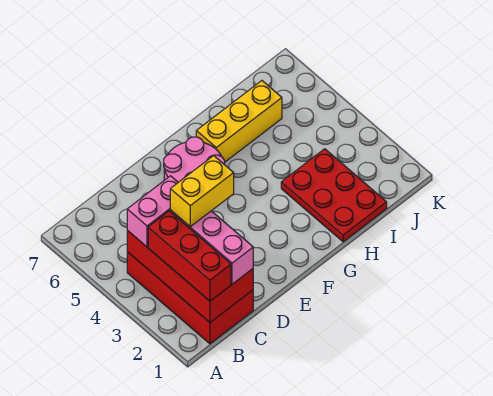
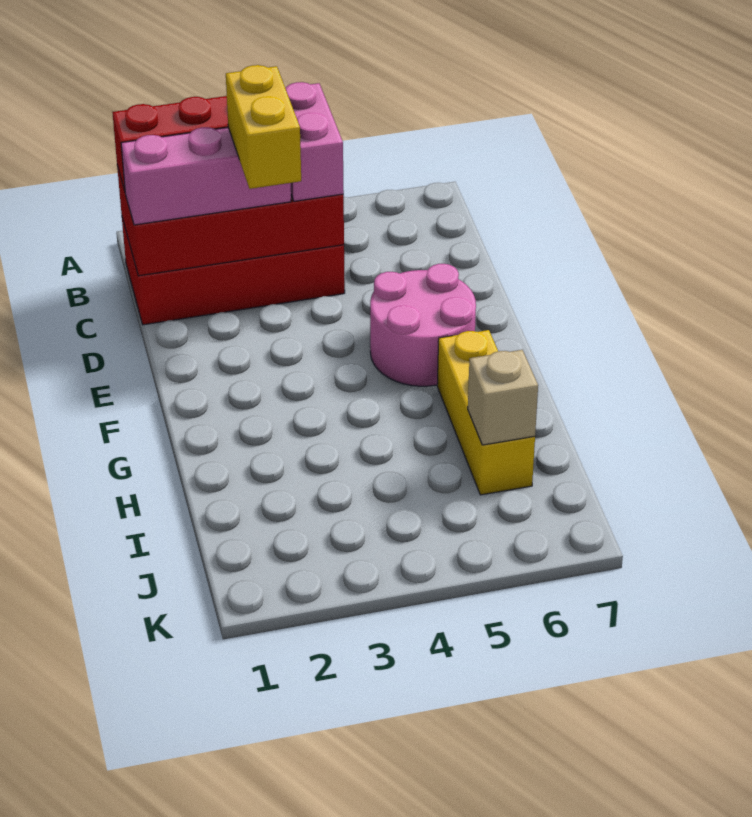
red plate H1:I3 level 1 -> none
none -> tan brick I6 level 2

